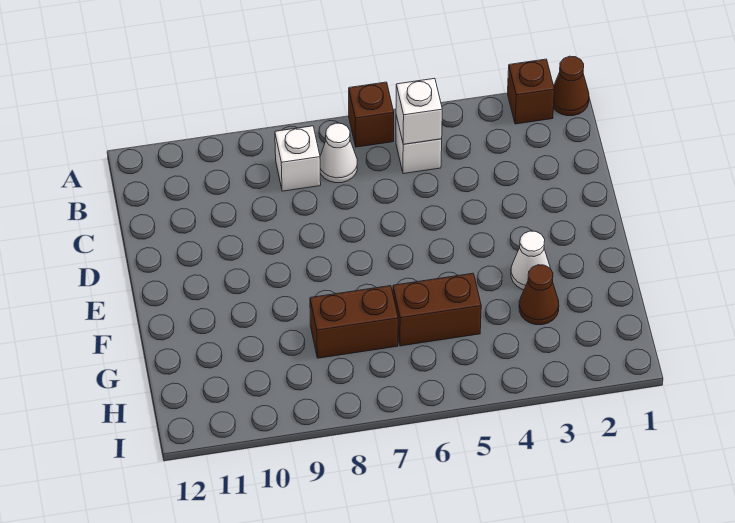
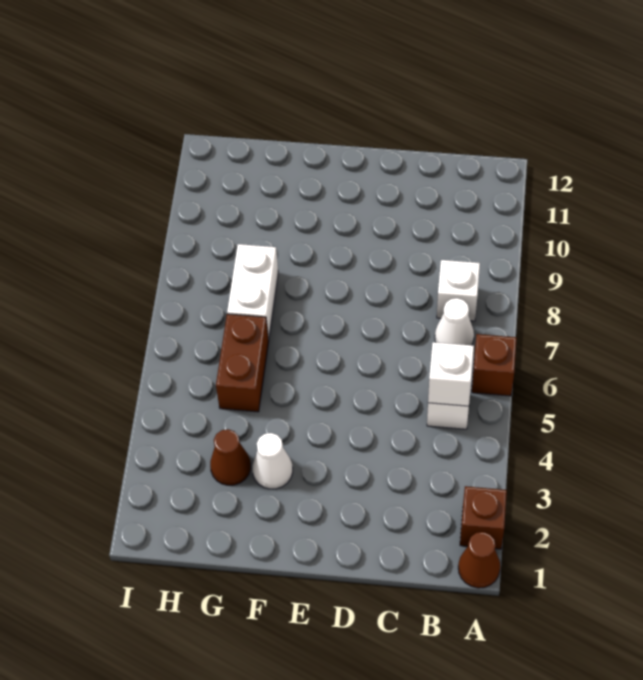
brown brick G7:G8 level 1 -> white brick G7:G8 level 1

